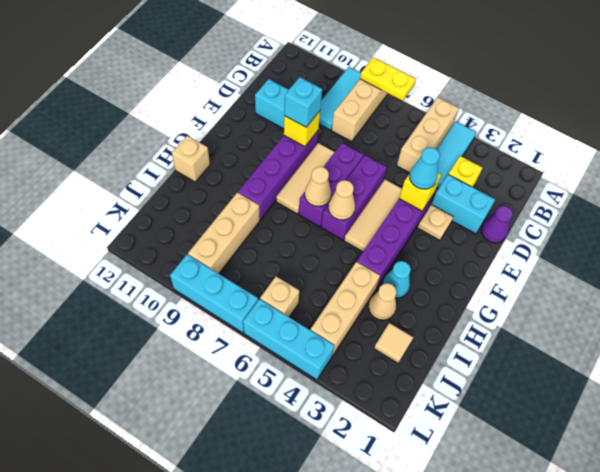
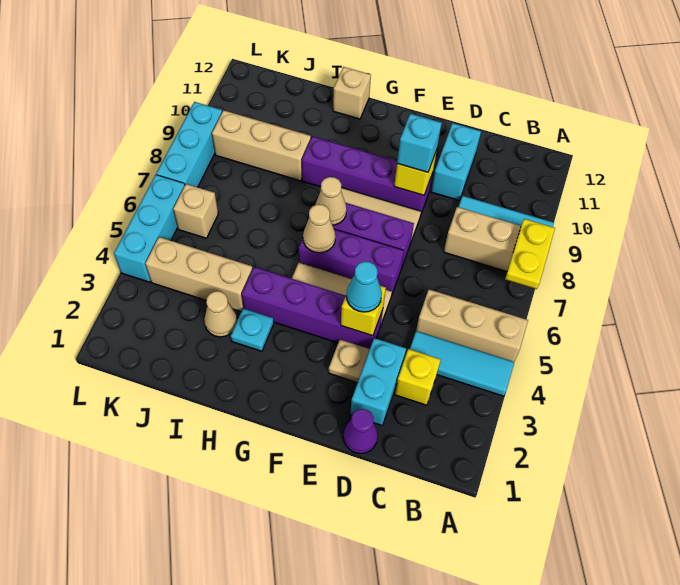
cyan cone H3 level 1 -> cyan plate H3 level 1
tan tile J2 level 1 -> none

